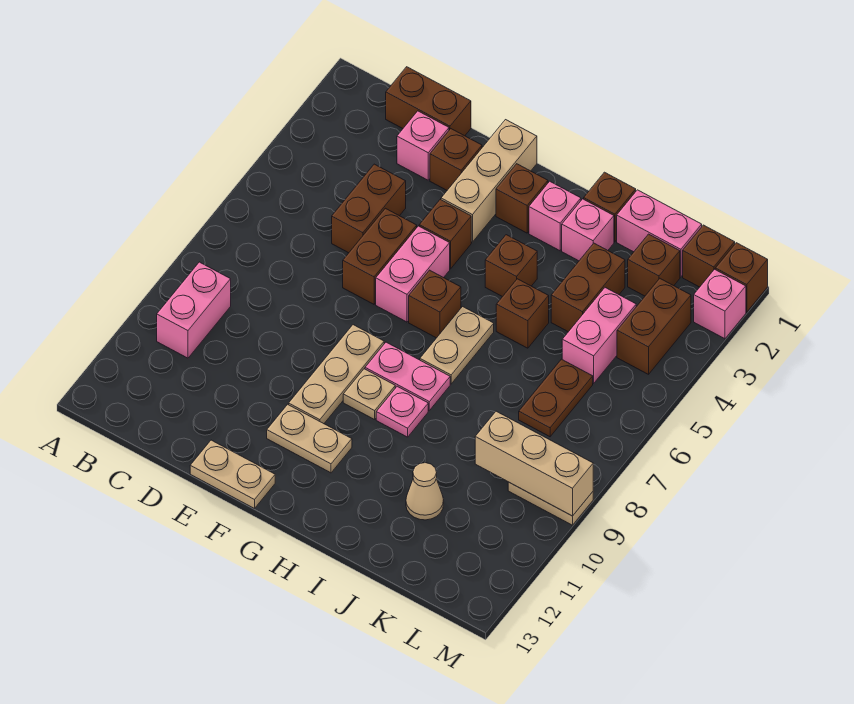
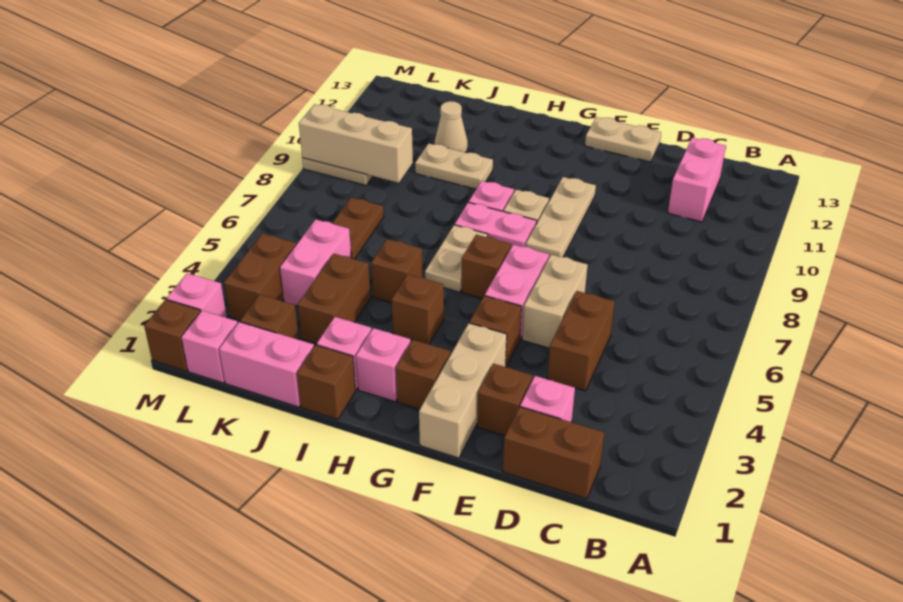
pink brick B9:B10 level 1 -> pink brick C11:C12 level 1
brown brick E5:E6 level 1 -> tan brick E5:E6 level 1
tan plate F11:G11 level 1 -> tan plate I10:J10 level 1
brown brick L1 level 1 -> pink brick L1 level 1

